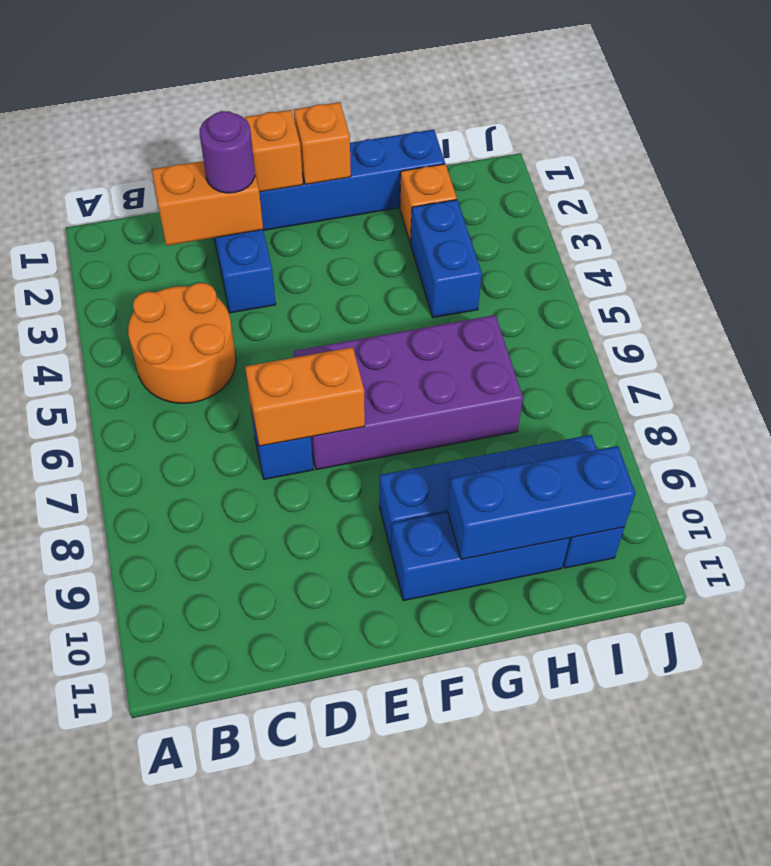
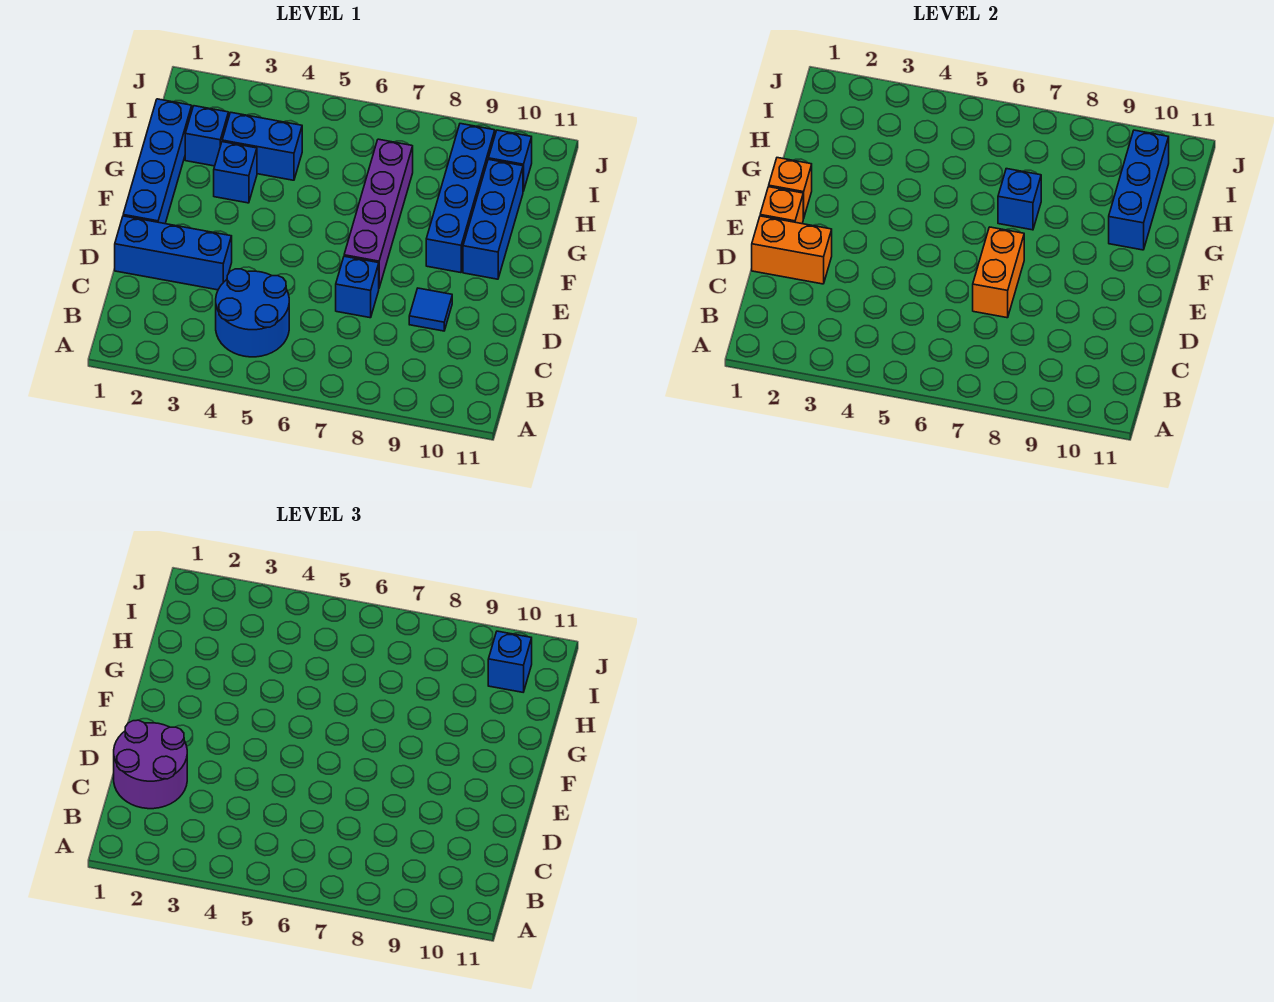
orange round brick B4:C5 level 1 -> blue round brick B4:C5 level 1
orange brick C2:D2 level 2 -> orange brick D1:D2 level 2
purple round brick D2 level 3 -> purple round brick C1:D2 level 3
none -> blue tile D9 level 1
purple brick E6:H7 level 1 -> purple brick E7:H7 level 1
none -> blue brick G3 level 1
none -> blue brick G7 level 2
orange brick H2 level 1 -> blue brick H2 level 1
none -> blue brick I10 level 3

